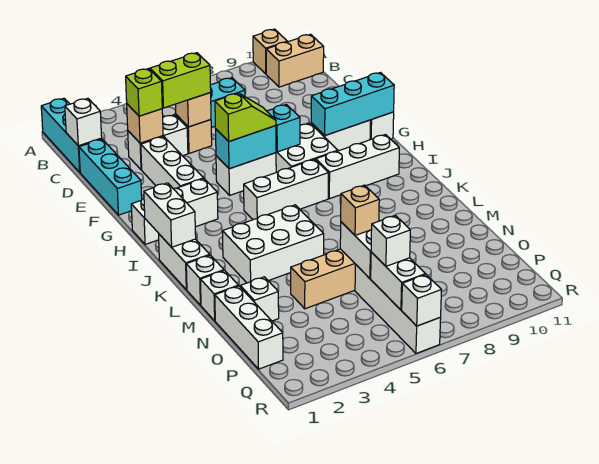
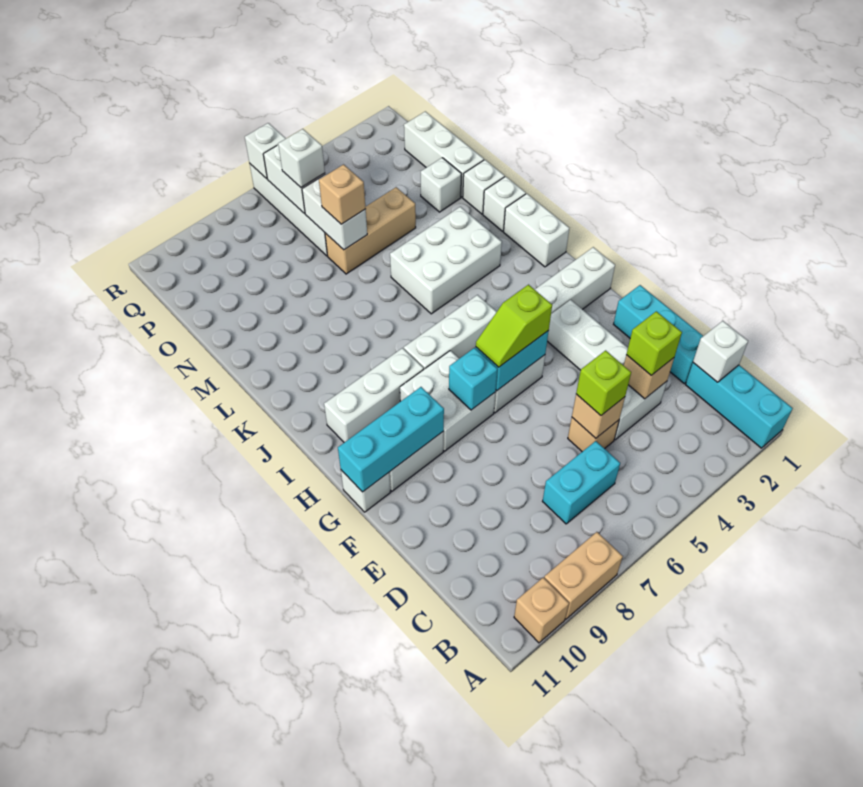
tan brick B10:B11 level 1 -> tan brick A8:A9 level 1
lime brick D4:D5 level 3 -> lime brick D5 level 3
white brick I1:J1 level 2 -> none

